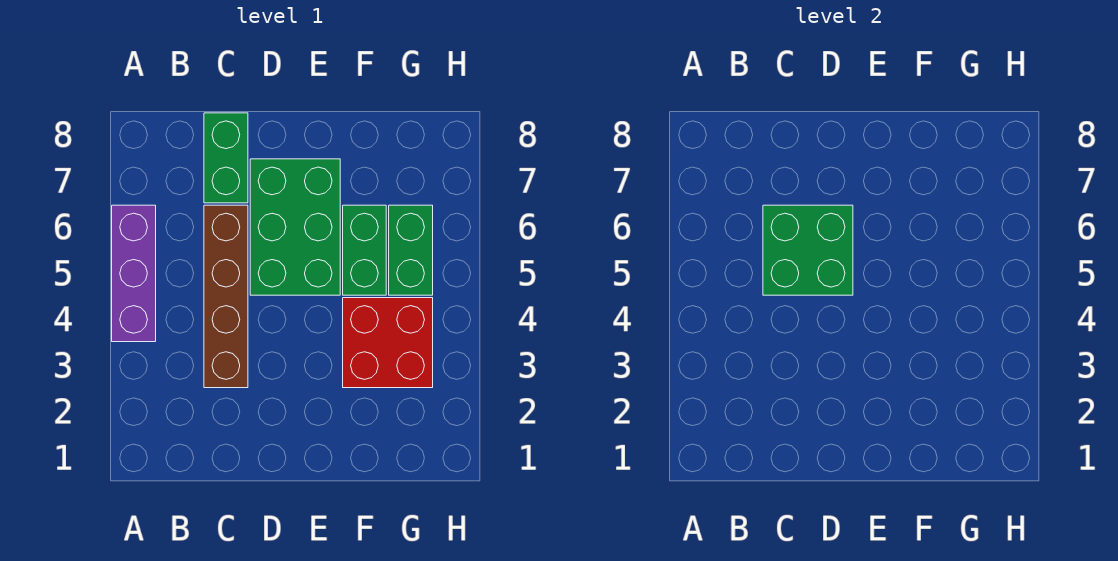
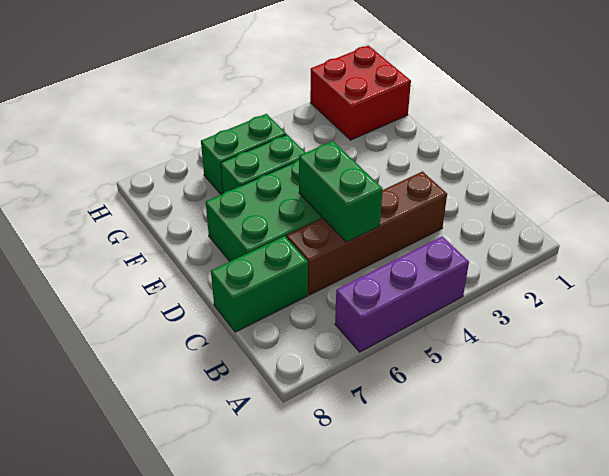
green brick C5:D6 level 2 -> green brick C5:D5 level 2
red brick F3:G4 level 1 -> red brick G1:H2 level 1

